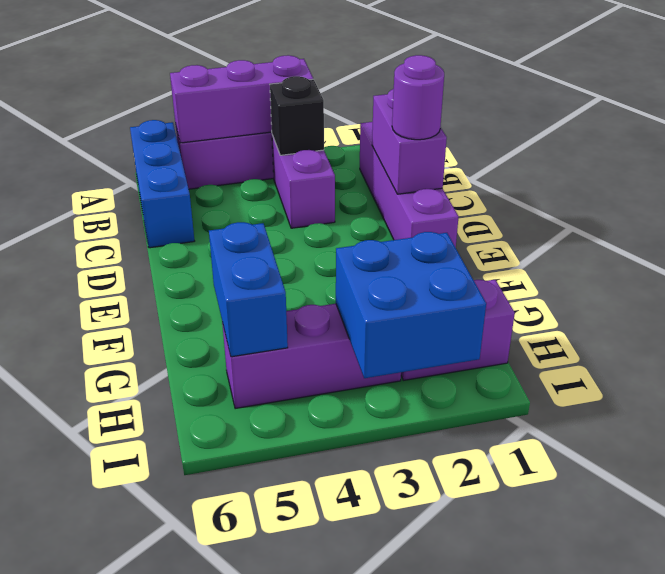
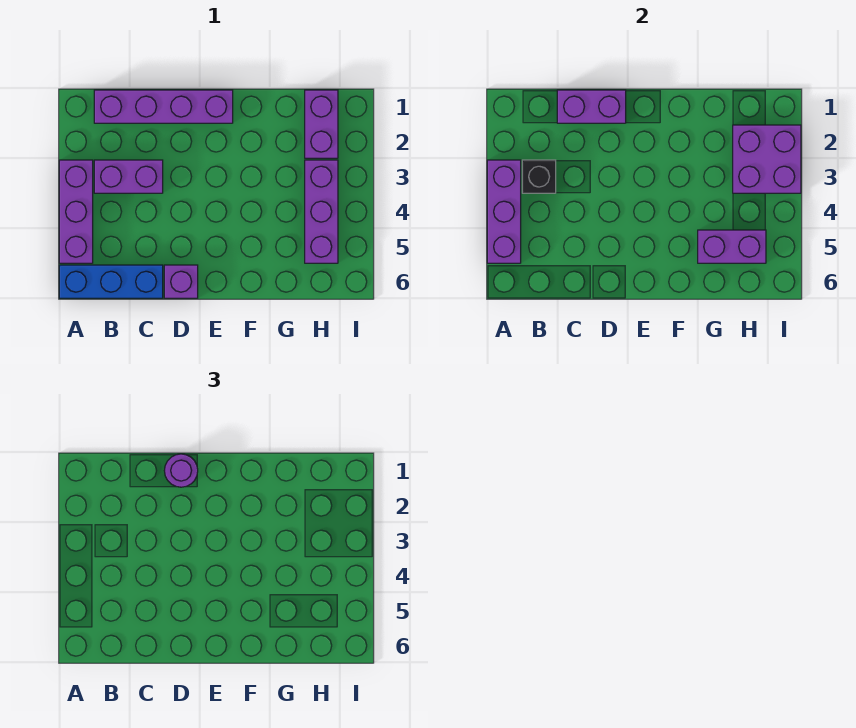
none -> purple brick D6 level 1
blue brick G5:H5 level 2 -> purple brick G5:H5 level 2
blue brick H2:I3 level 2 -> purple brick H2:I3 level 2

